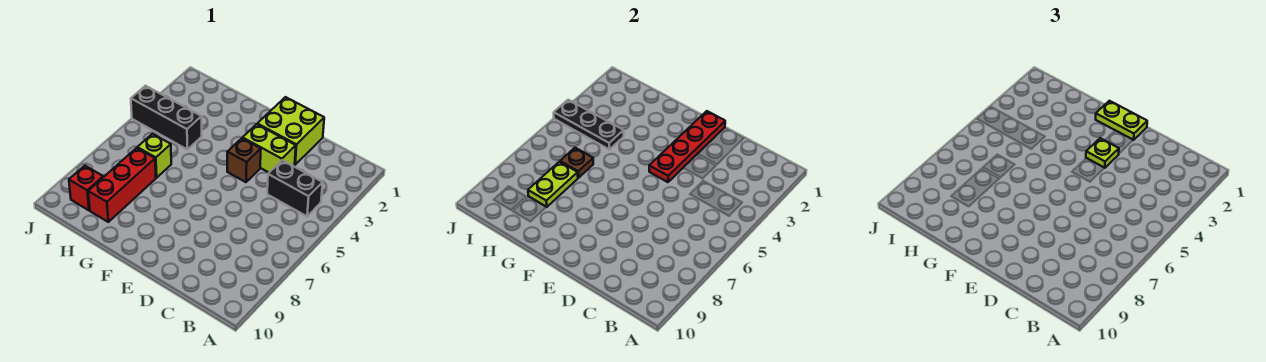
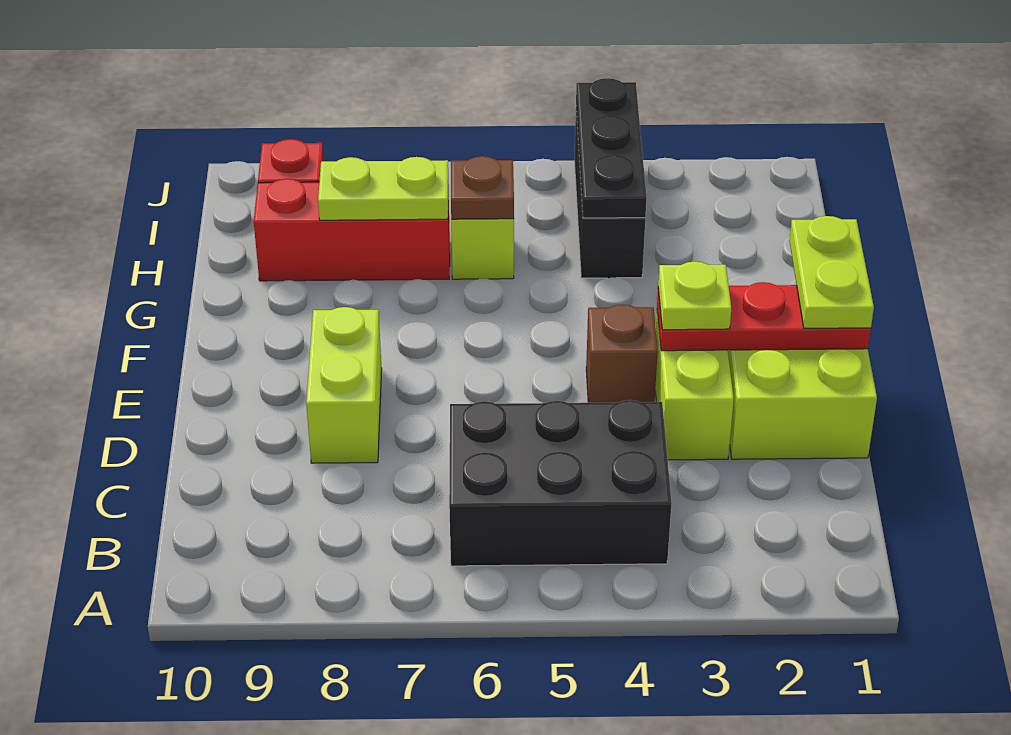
black brick B4:C4 level 1 -> black brick B4:C6 level 1
none -> lime brick D8:E8 level 1
red plate E1:E4 level 2 -> red plate E1:E3 level 2

